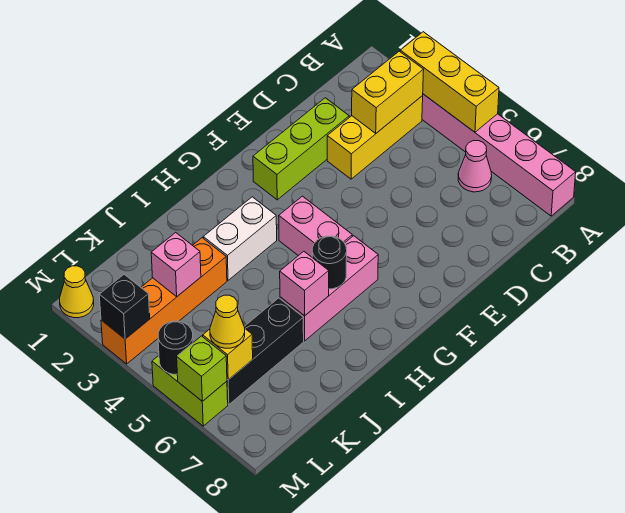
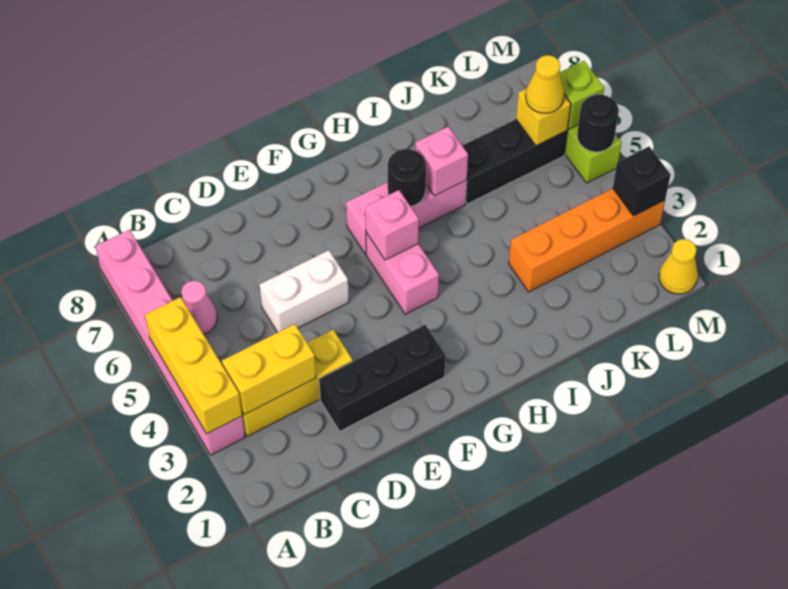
lime brick D2:F2 level 1 -> black brick D2:F2 level 1
white brick H3:I3 level 1 -> white brick D5:E5 level 1
pink brick K3 level 2 -> pink brick G5 level 2

